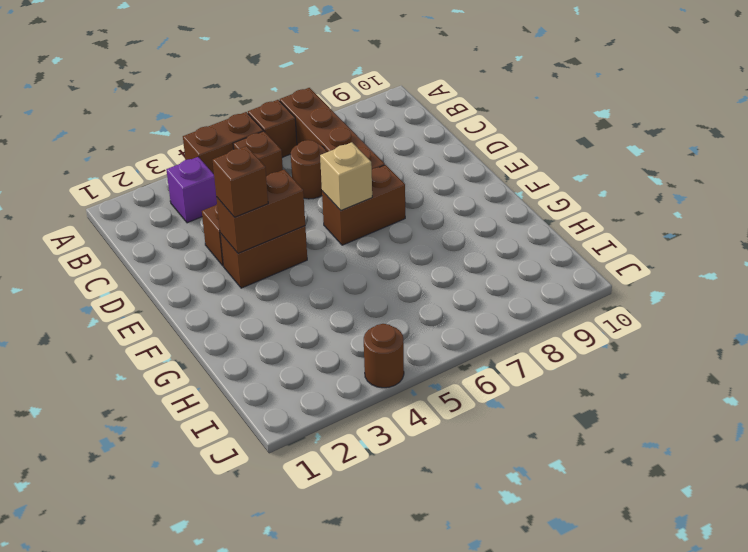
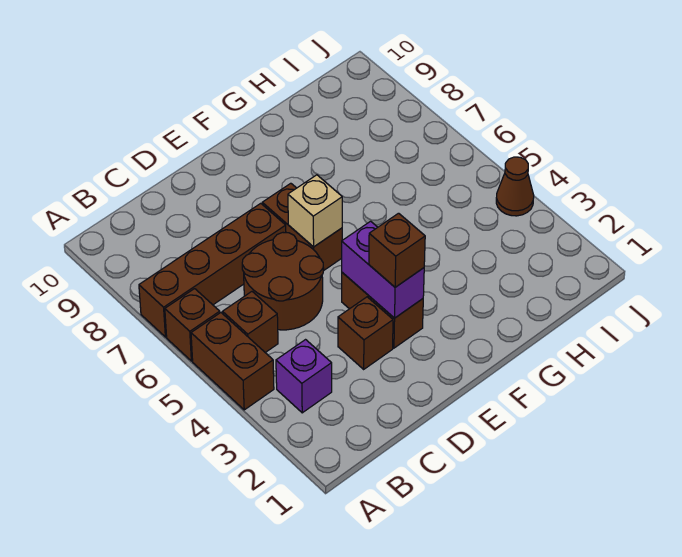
brown round brick C6 level 1 -> brown round brick C5:D6 level 1
brown brick E3:E4 level 2 -> purple brick E3:E4 level 2
brown round brick J4 level 1 -> brown cone J4 level 1

